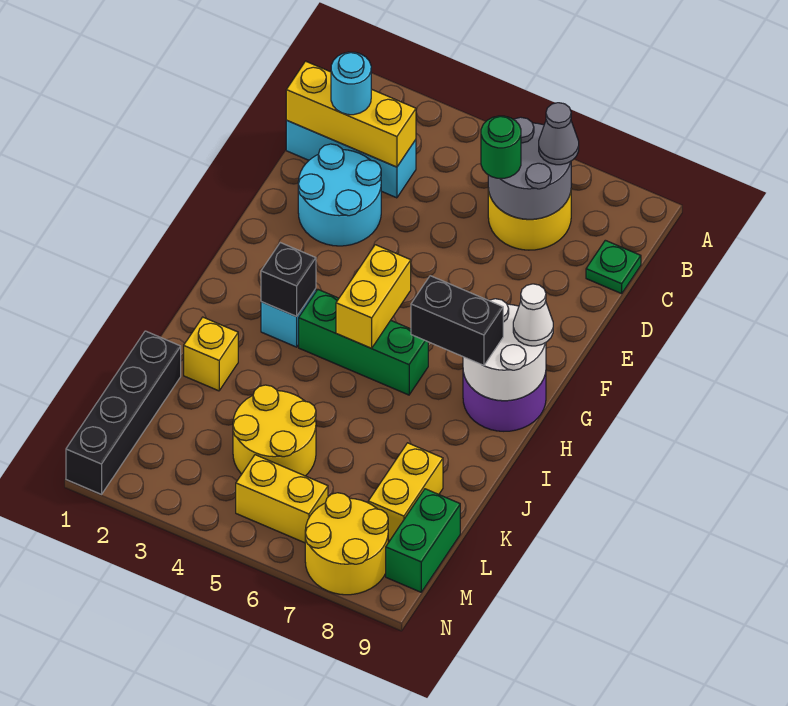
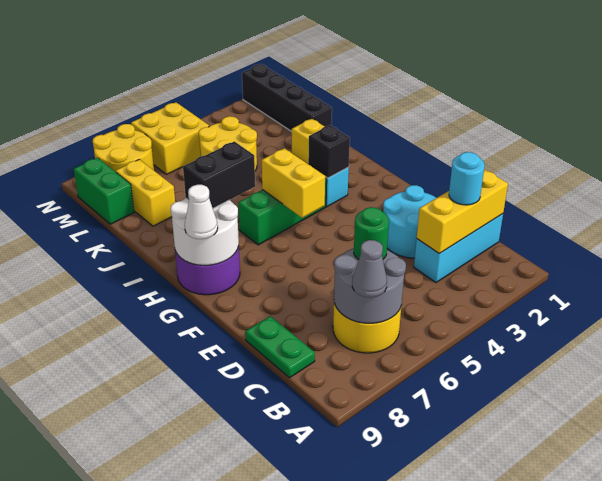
green plate C9 level 1 -> green plate C9:D9 level 1
yellow brick M5:M6 level 1 -> yellow brick M5:N6 level 1

